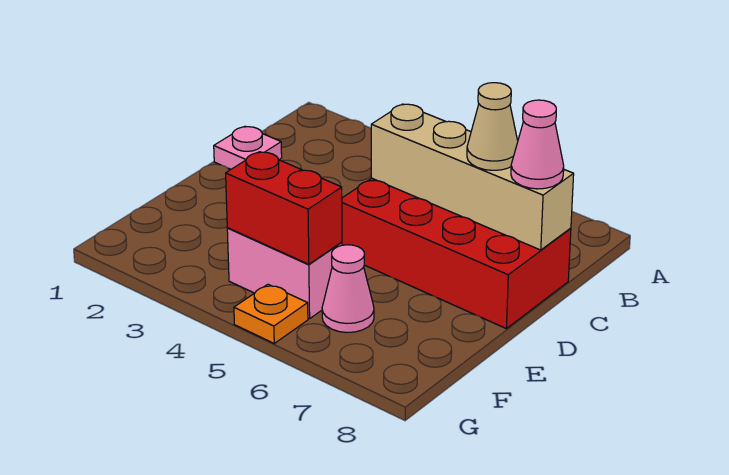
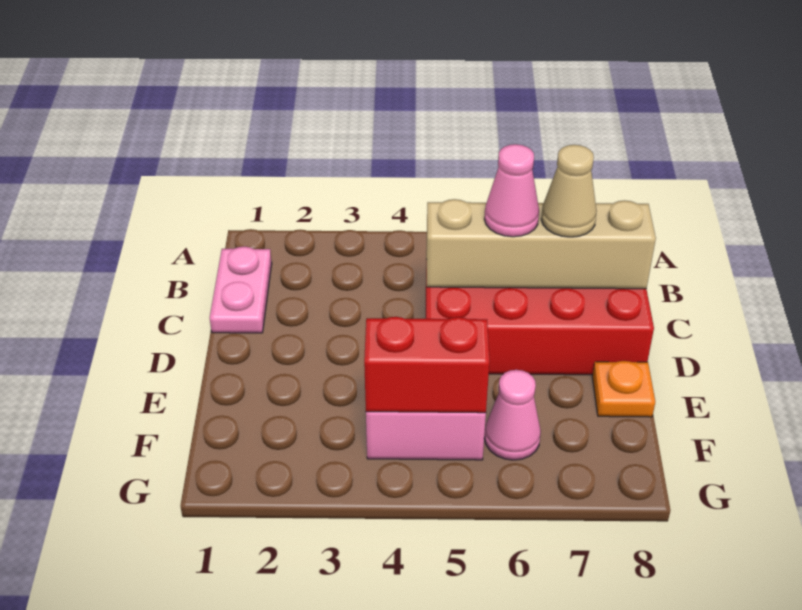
pink plate C1 level 1 -> pink plate B1:C1 level 1
pink cone C8 level 3 -> pink cone C6 level 3
orange plate G5 level 1 -> orange plate E8 level 1

